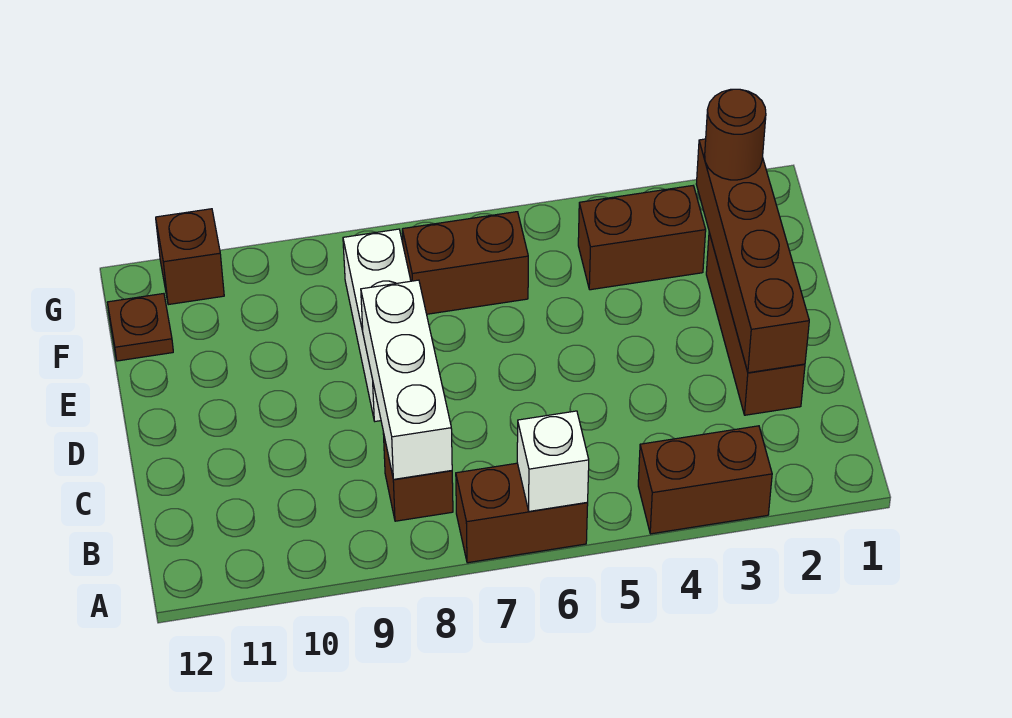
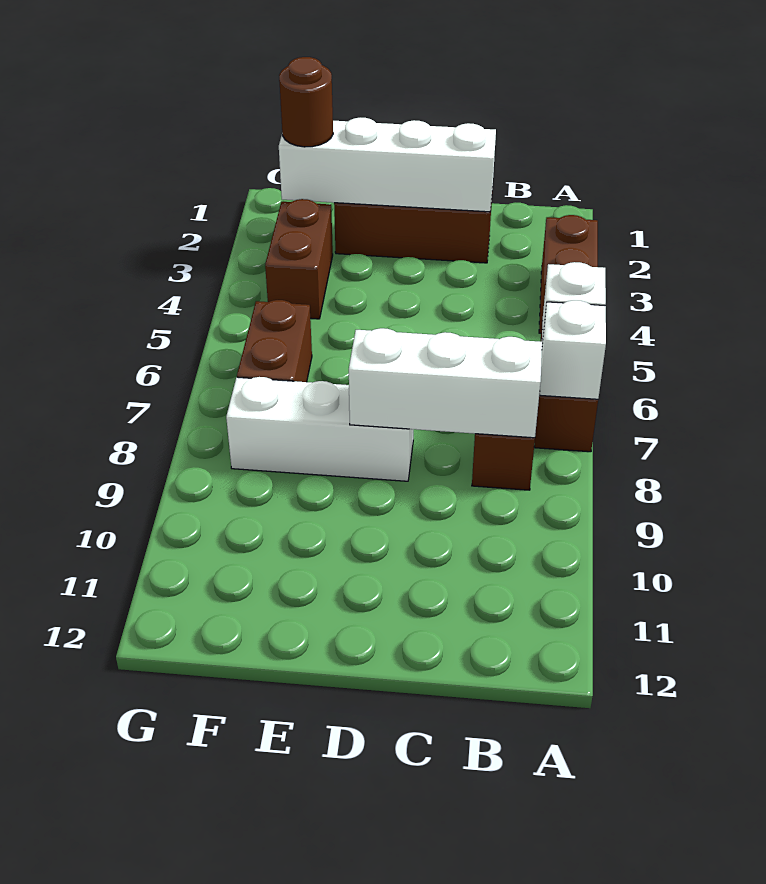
none -> white brick A7 level 2
brown brick C2:F2 level 2 -> white brick C2:F2 level 2
brown plate F12 level 1 -> none
brown brick G11 level 1 -> none

